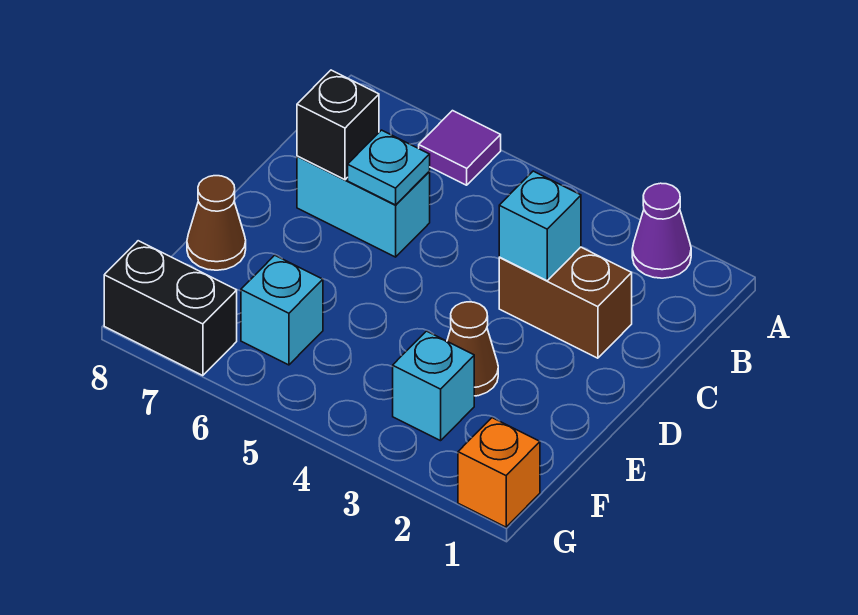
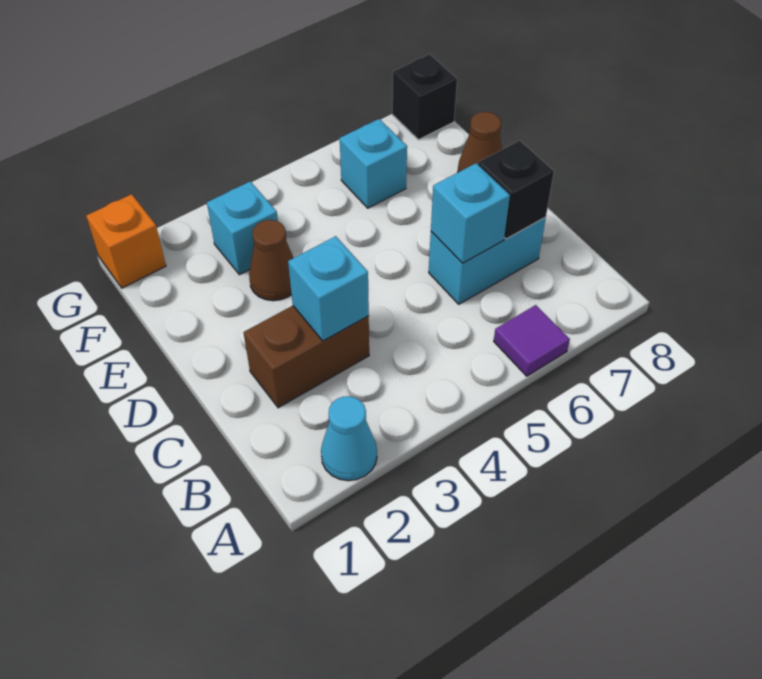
purple cone A2 level 1 -> cyan cone A2 level 1
cyan plate C6 level 2 -> cyan brick C6 level 2
black brick G7:G8 level 1 -> black brick G8 level 1

